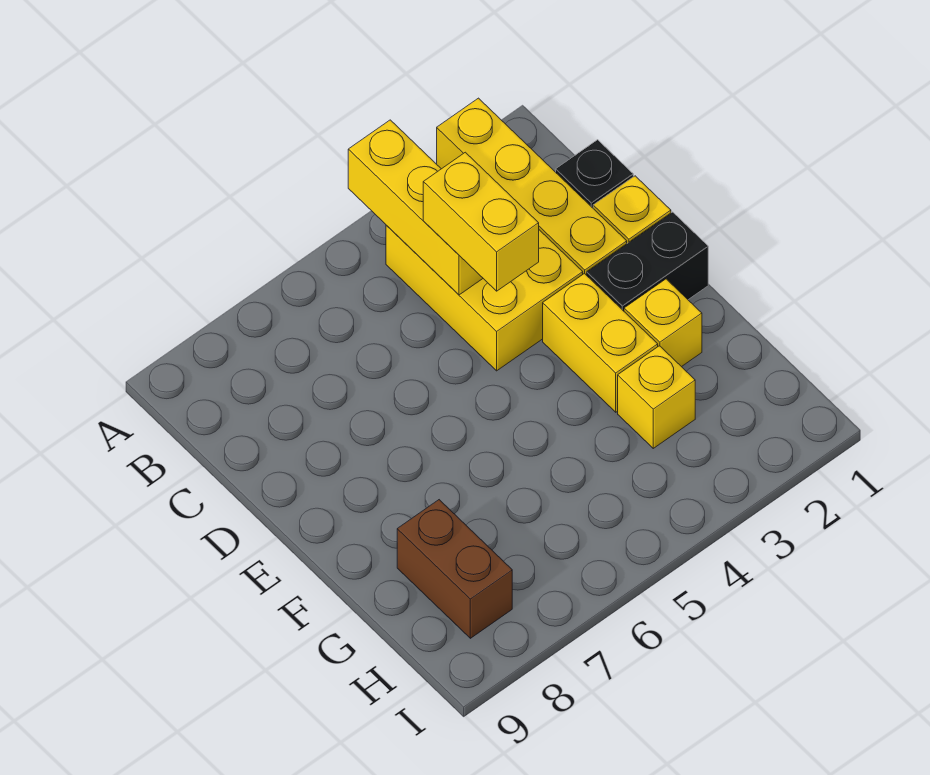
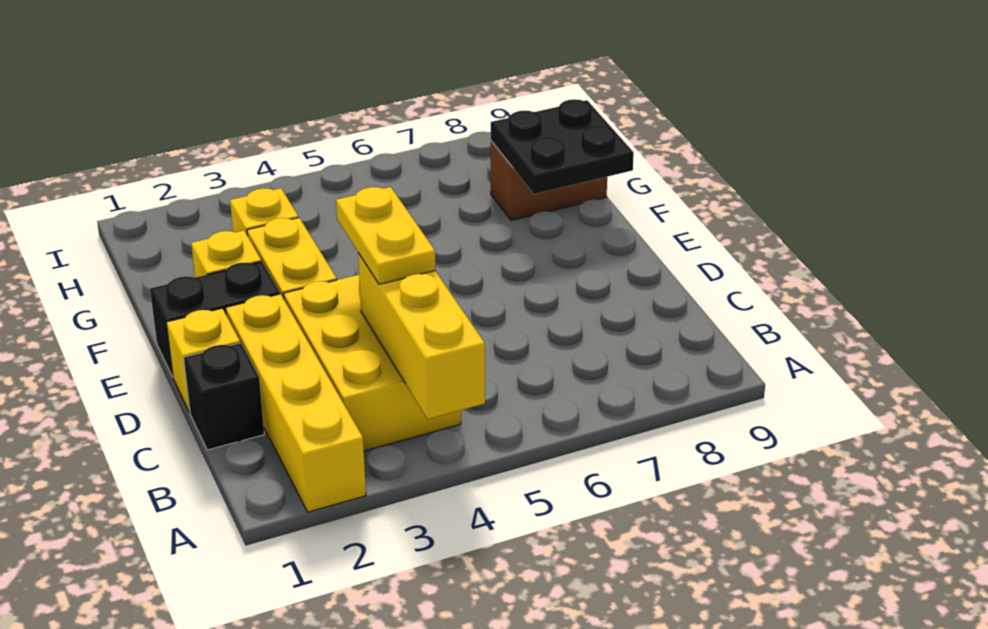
yellow brick C4:D4 level 3 -> yellow plate C4:D4 level 3
none -> black plate F8:G9 level 2
brown brick G8:H8 level 1 -> brown brick G8:G9 level 1

